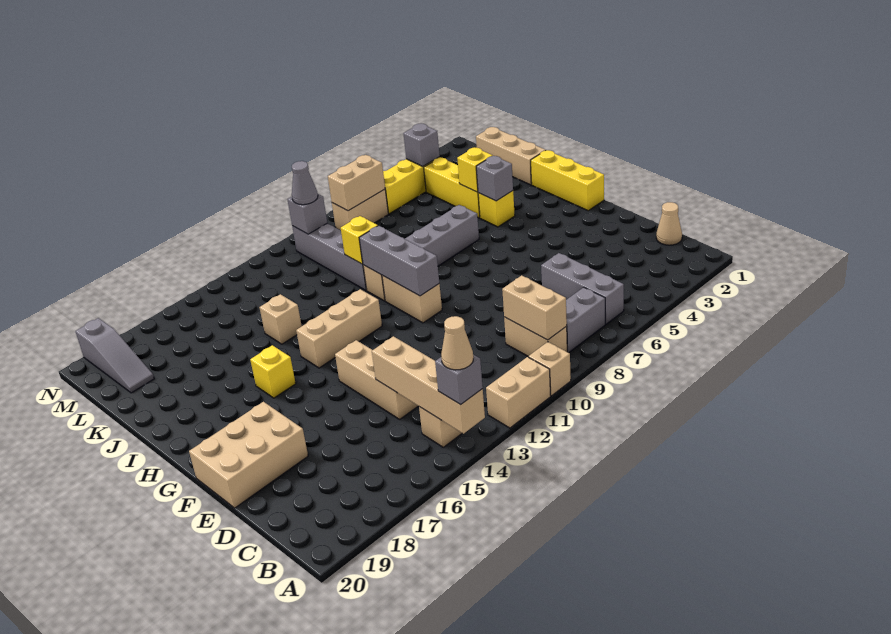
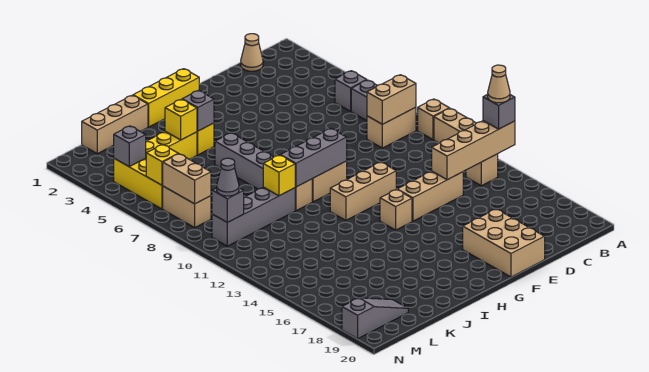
grey brick B6:D6 level 1 -> grey brick B6 level 1
tan brick H12:H14 level 1 -> tan brick F12:H12 level 1
yellow brick H16 level 1 -> yellow brick M6 level 2
tan brick J14 level 1 -> tan brick G14 level 1

